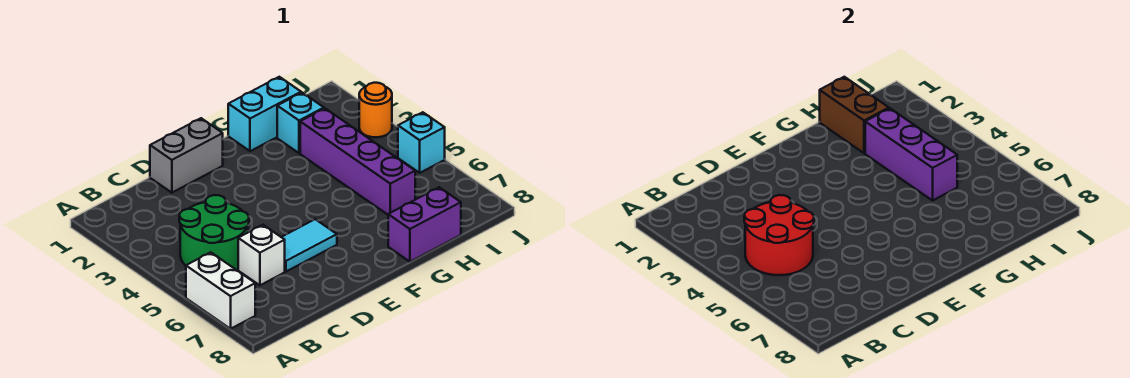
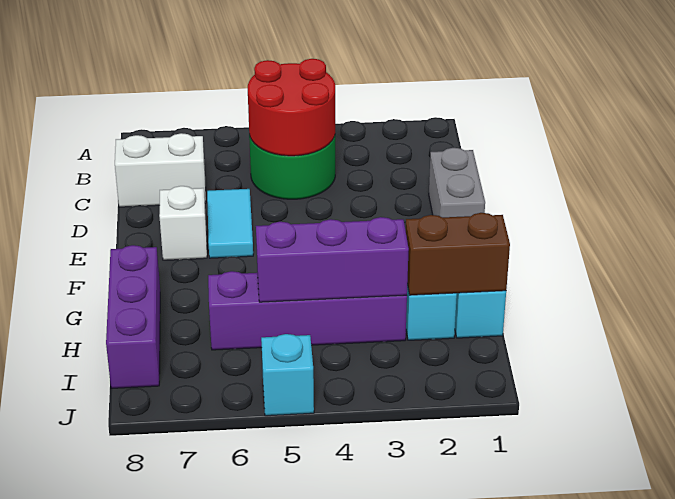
white brick A6:A7 level 1 -> white brick C7:C8 level 1
white brick C6 level 1 -> white brick E7 level 1
purple brick G8:H8 level 1 -> purple brick G8:I8 level 1
orange round brick J3 level 1 -> none

